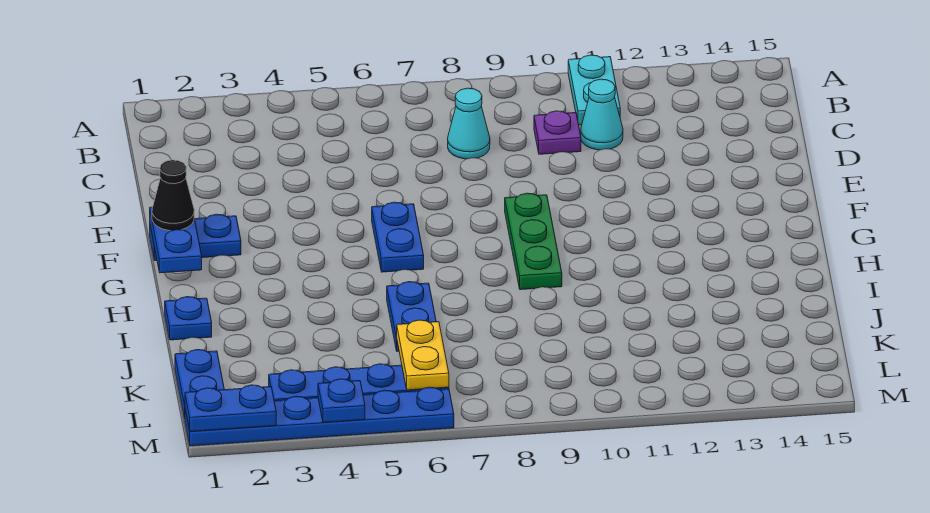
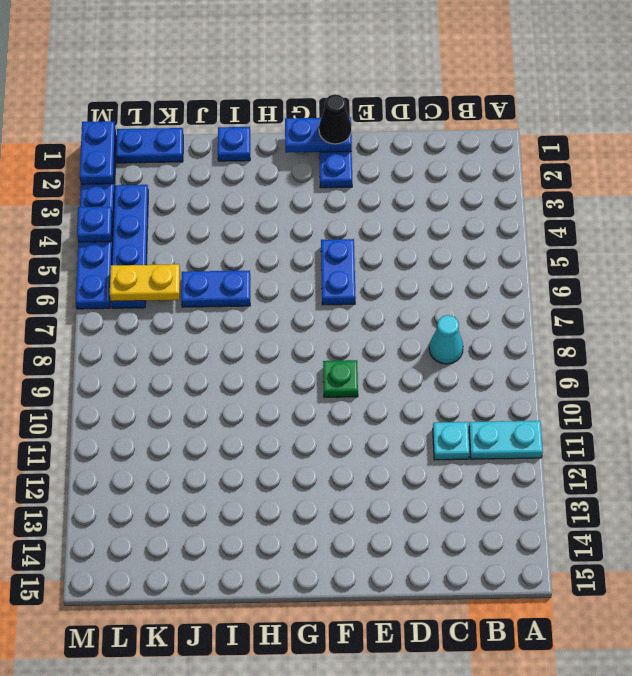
purple plate C10 level 1 -> none
cyan cone C11 level 1 -> cyan plate C11 level 1
blue plate F6:G6 level 1 -> blue plate F5:F6 level 1
green plate F9:H9 level 1 -> green plate F9 level 1

